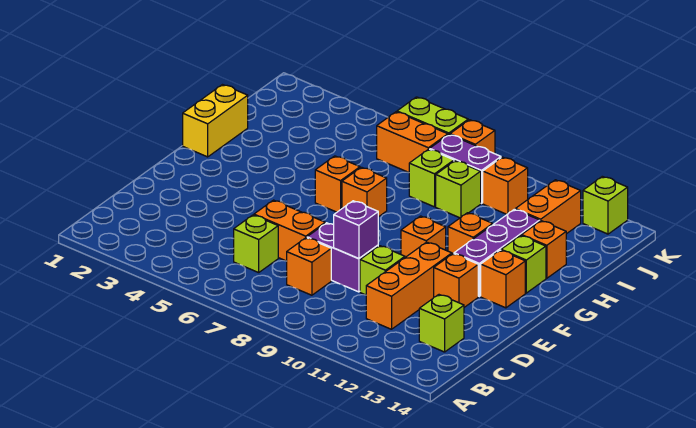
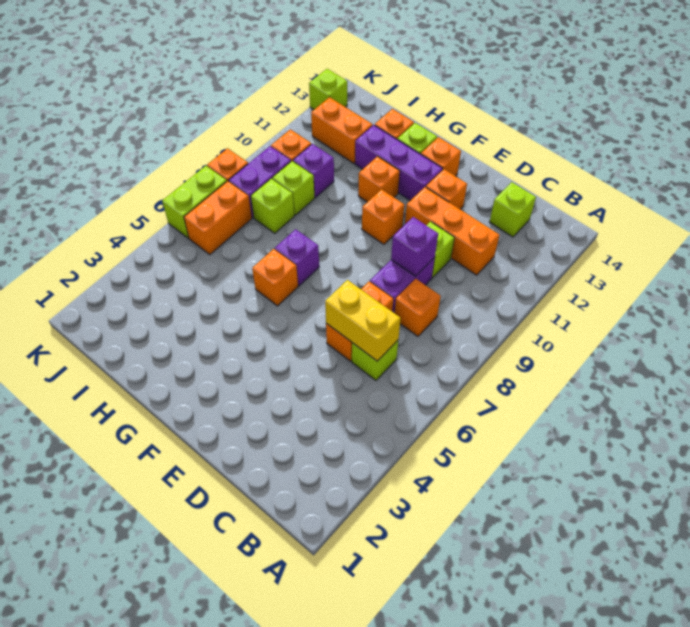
yellow brick G1:H1 level 1 -> yellow brick C6:D6 level 2
orange brick G7 level 1 -> purple brick G7 level 1
none -> purple brick I10 level 1

